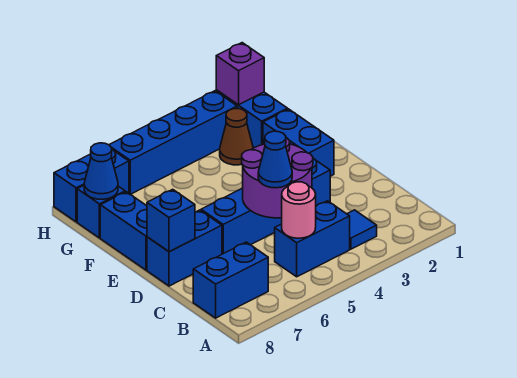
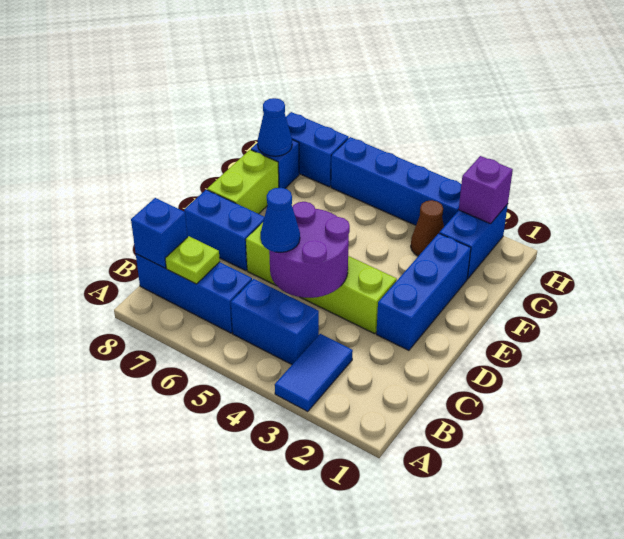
blue tile B3 level 1 -> blue tile A3:B3 level 1
pink round brick B5 level 2 -> none
blue brick B7:B8 level 1 -> blue brick B6:B8 level 1
none -> lime plate B7 level 2
blue brick D3:D6 level 1 -> lime brick D3:D6 level 1
blue brick D8 level 2 -> blue brick B8 level 2
blue brick E2:F2 level 1 -> blue brick D2:F2 level 1
blue brick E8:F8 level 1 -> lime brick E8:F8 level 1

